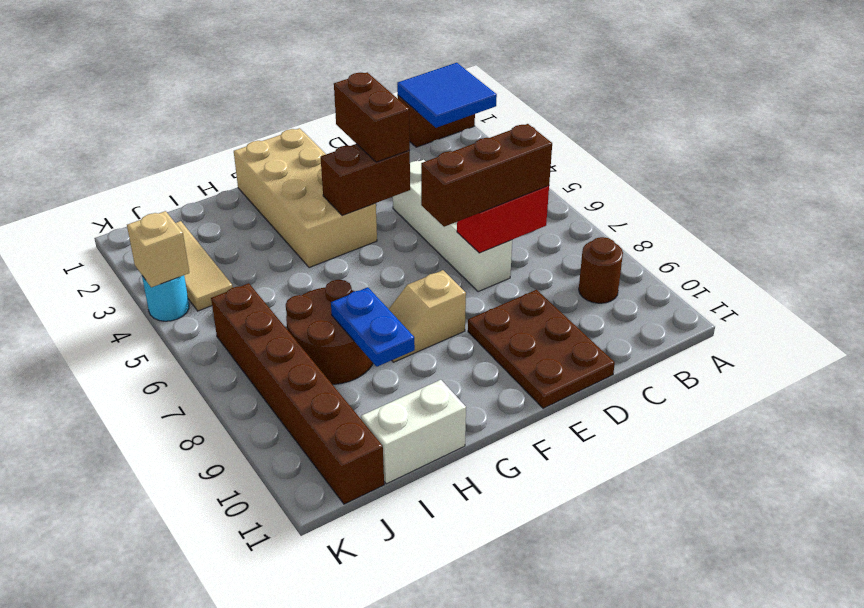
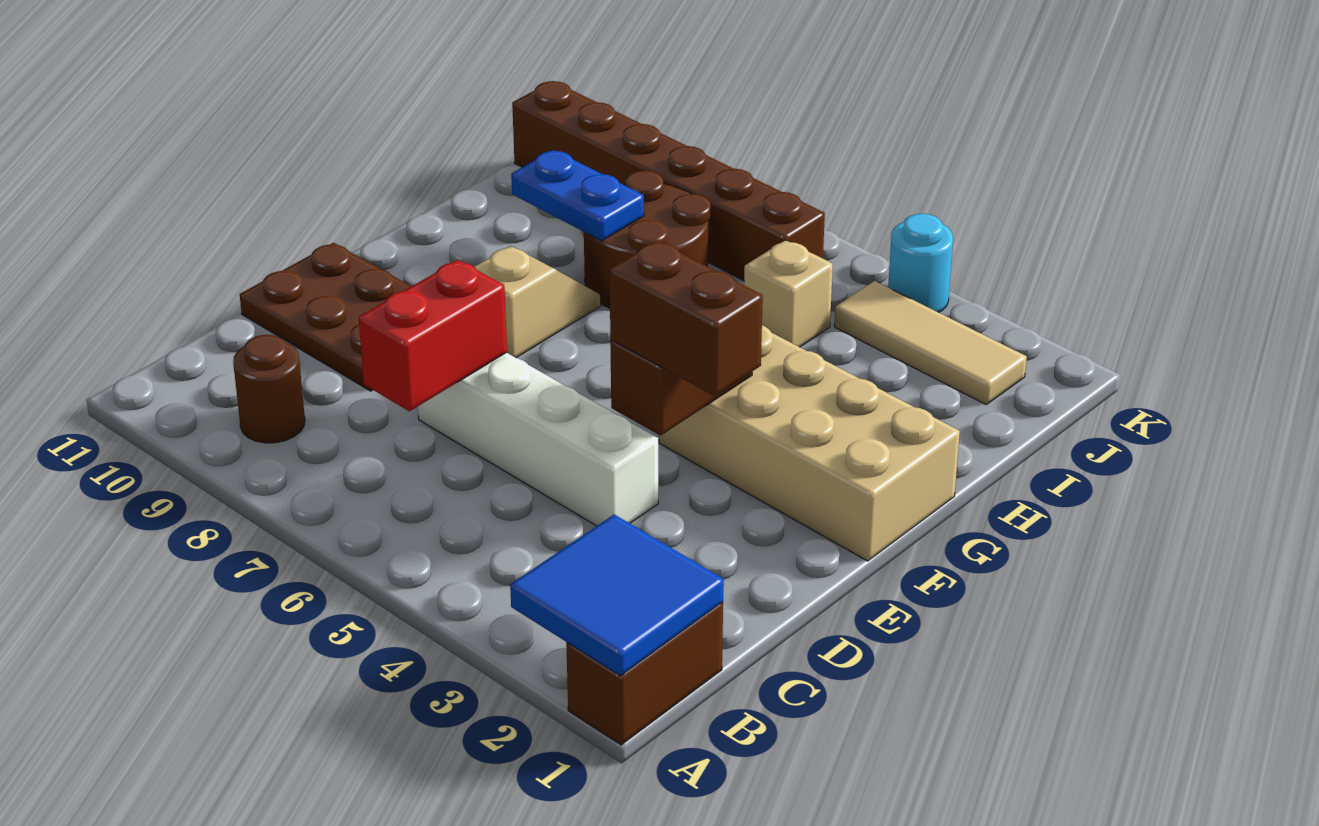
brown brick C7:E7 level 3 -> none
white brick H11:I11 level 1 -> none
tan brick K4 level 2 -> tan brick I5 level 1

